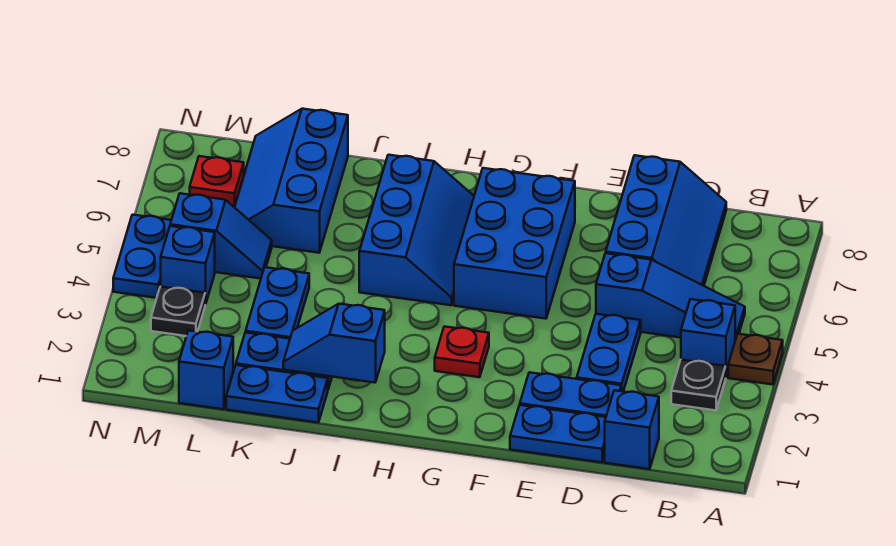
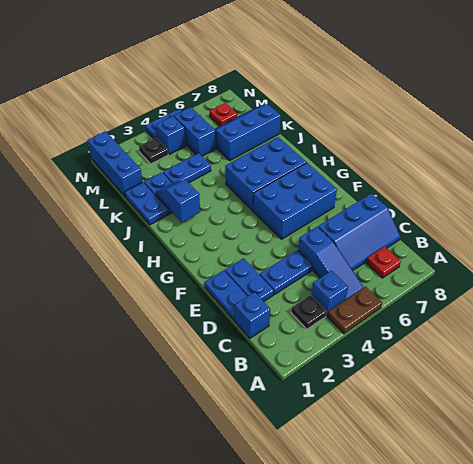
brown plate A4 level 1 -> brown plate A4:A5 level 1
red plate G3 level 1 -> red plate B7 level 1
blue slope H5:I7 level 1 top I -> blue brick H5:I7 level 1
blue brick L1 level 1 -> blue brick L1:N1 level 1
blue slope L5:M5 level 1 top M -> blue brick L5:M5 level 1

